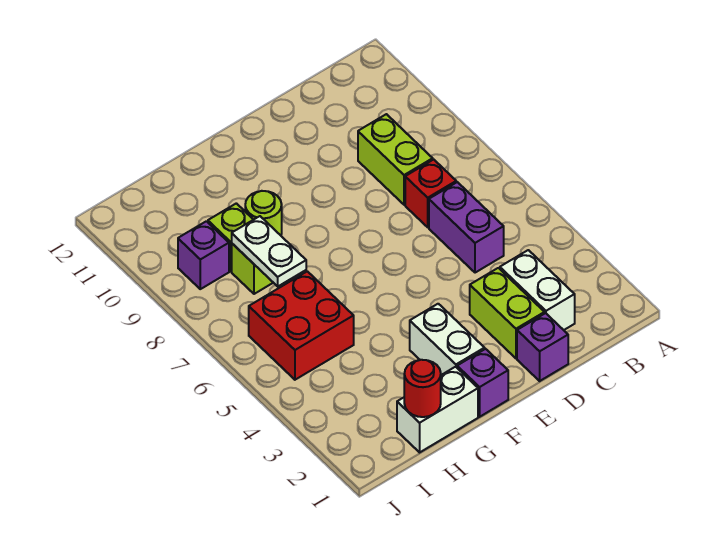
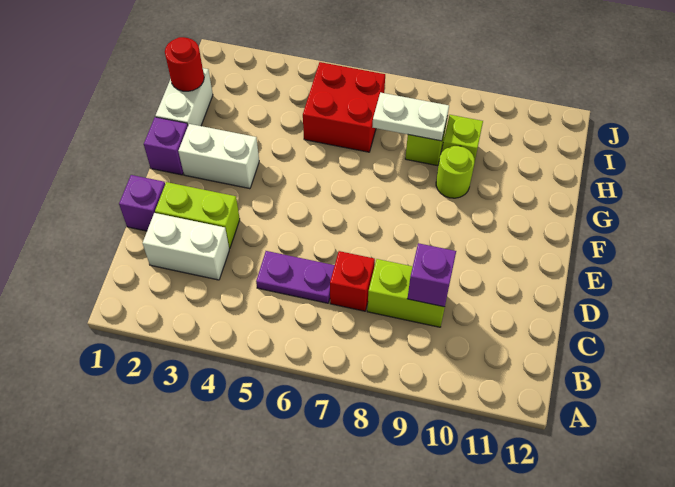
purple brick C5:C6 level 1 -> purple plate C5:C6 level 1
purple brick I9 level 1 -> purple brick C9 level 2

